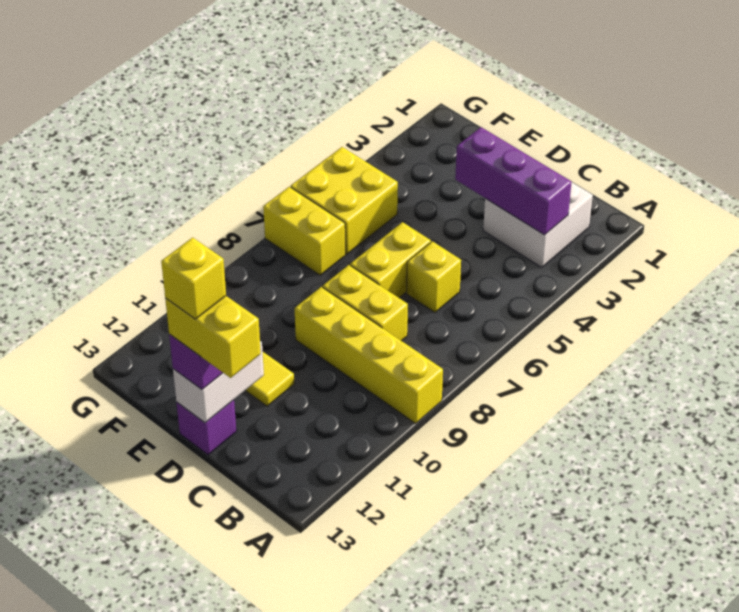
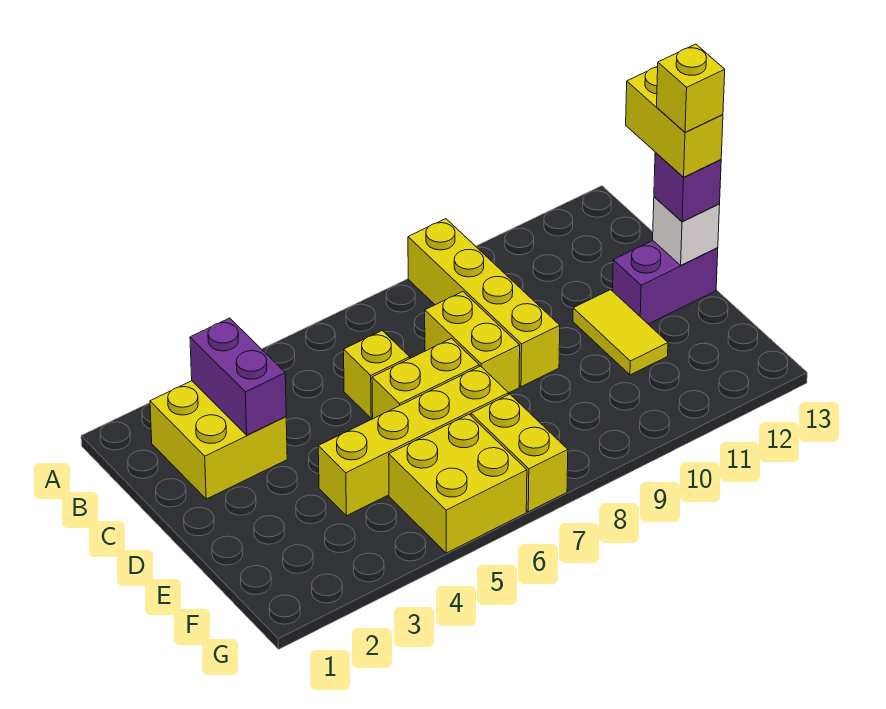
white brick B2:C3 level 1 -> yellow brick B2:C3 level 1
purple brick B3:D3 level 2 -> purple brick B3:C3 level 2
white brick D12:D13 level 2 -> white brick D13 level 2
purple brick D13 level 1 -> purple brick D12:D13 level 1
none -> yellow brick E4:E7 level 1

